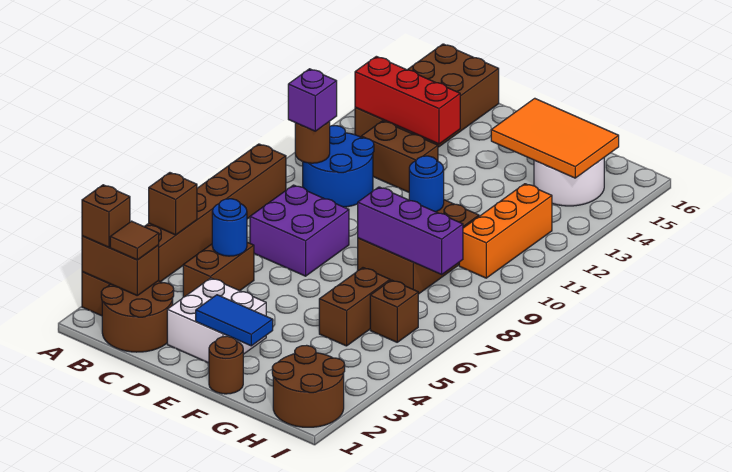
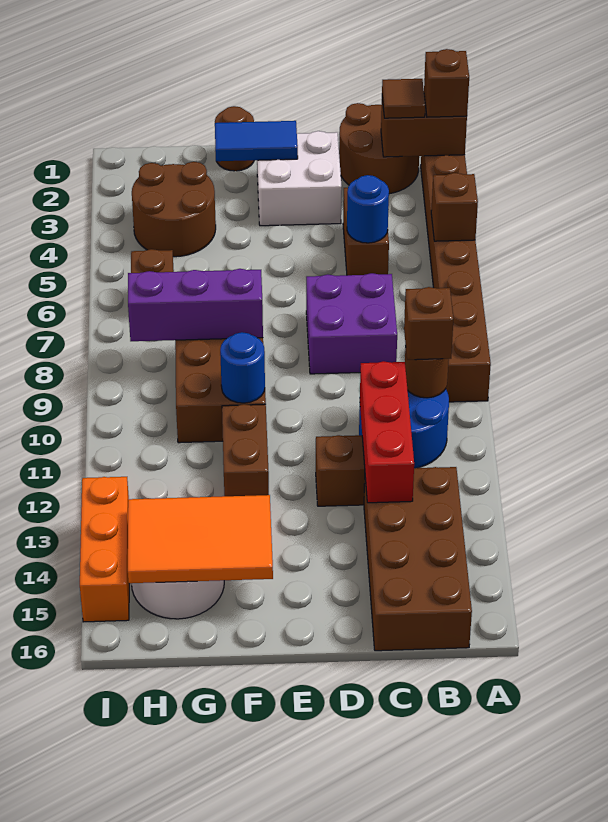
purple brick B10 level 3 -> brown brick B10 level 3
red brick B13:D13 level 2 -> red brick C11:C13 level 2
brown brick G5:G6 level 1 -> brown brick F11:F12 level 1
brown round brick H1:I2 level 1 -> brown round brick G3:H4 level 1
orange brick H10:H12 level 1 -> orange brick I13:I15 level 1

